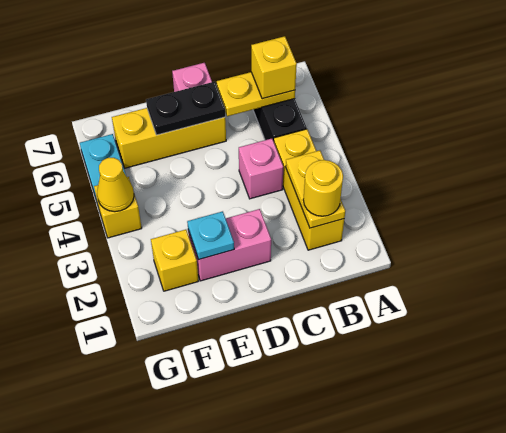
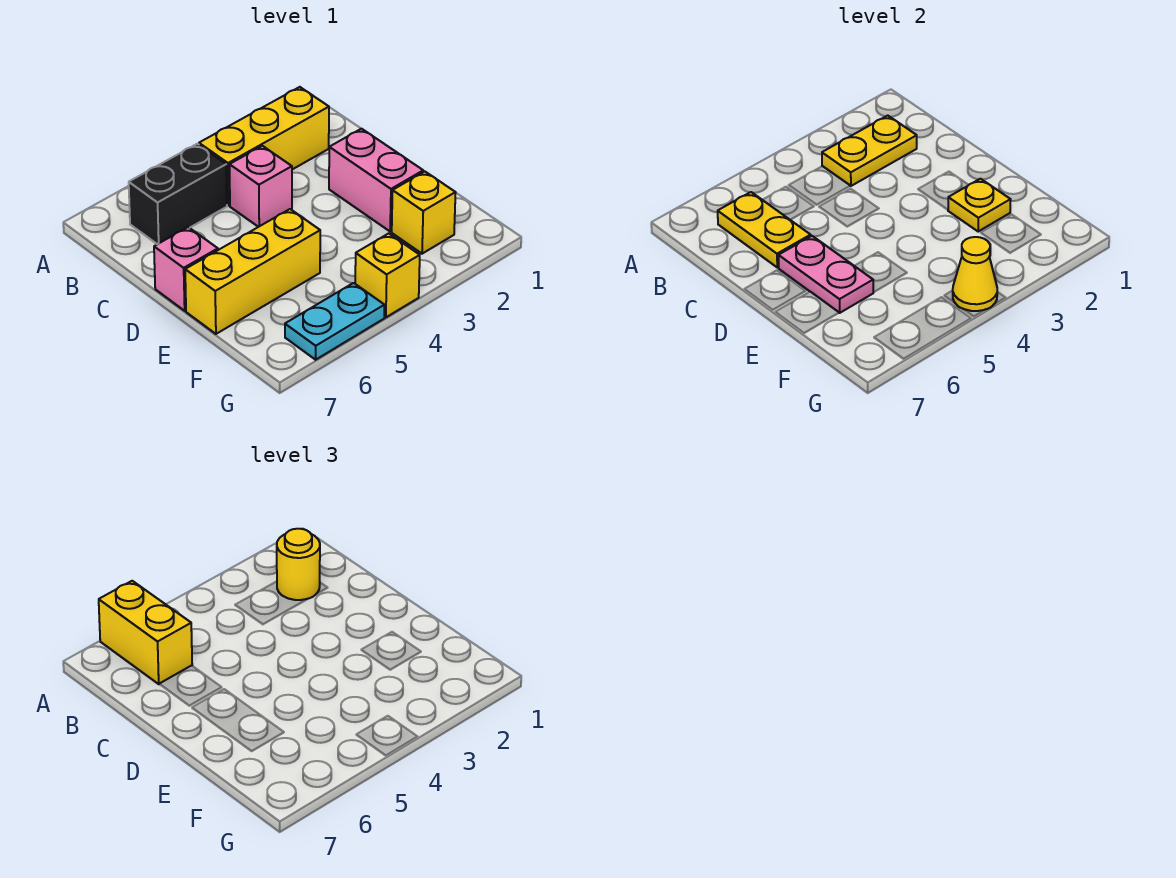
yellow brick B6 level 3 -> yellow brick A6:B6 level 3
yellow brick D6:F6 level 1 -> yellow brick E5:E7 level 1
black plate D6:E6 level 2 -> pink plate D6:E6 level 2
cyan plate E2 level 2 -> yellow plate E2 level 2

